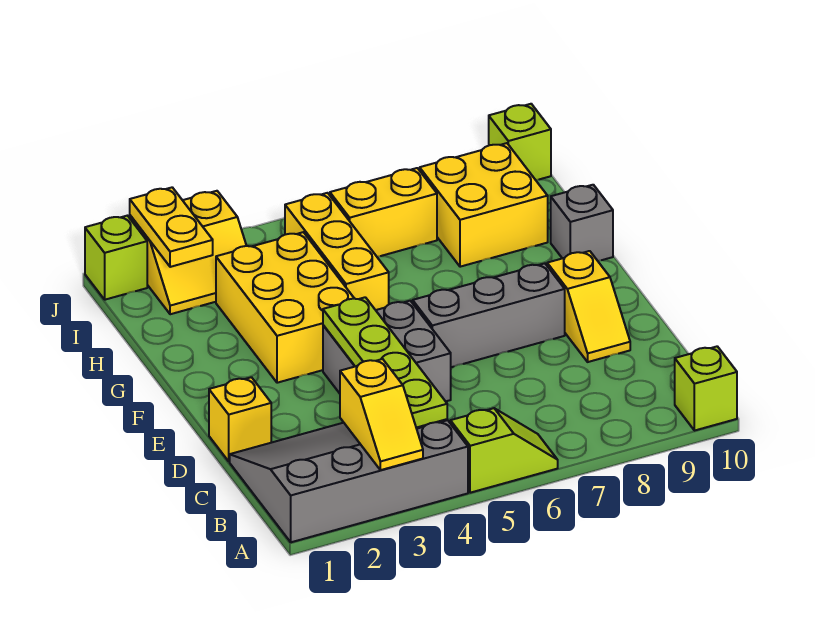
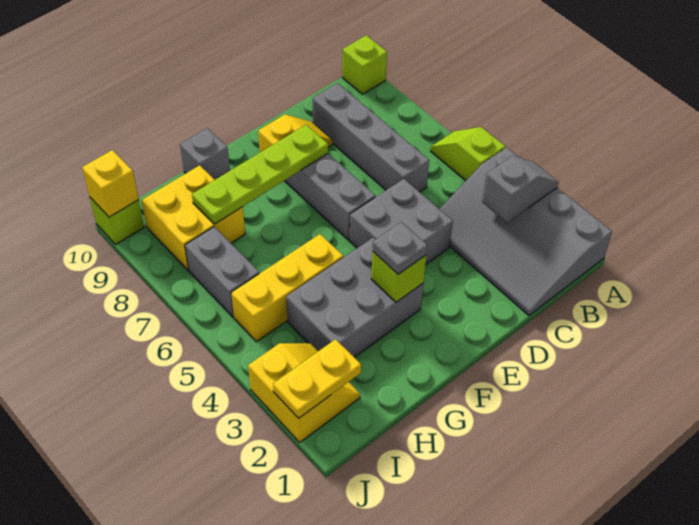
yellow slope A3:B3 level 2 top B -> grey slope A3:B3 level 2 top B
lime plate B4:E4 level 2 -> lime plate E8:H8 level 2
none -> grey brick C6:C9 level 1
yellow brick D1 level 1 -> yellow brick J10 level 2
yellow brick F3:H4 level 1 -> grey brick F3:H4 level 1
none -> grey plate F3 level 3
yellow brick I6:I7 level 1 -> grey brick I6:I7 level 1
lime brick J1 level 1 -> lime brick F3 level 2

